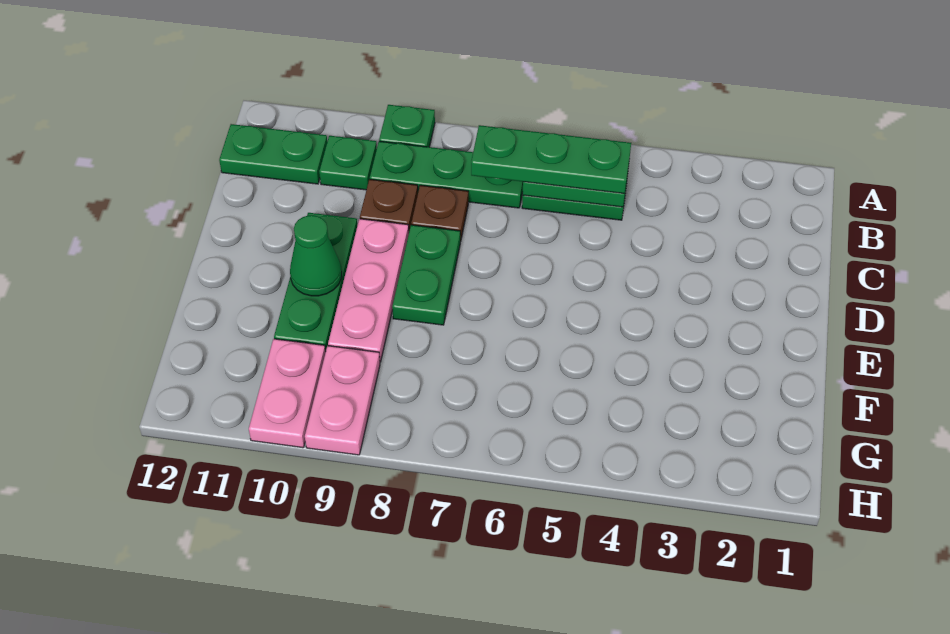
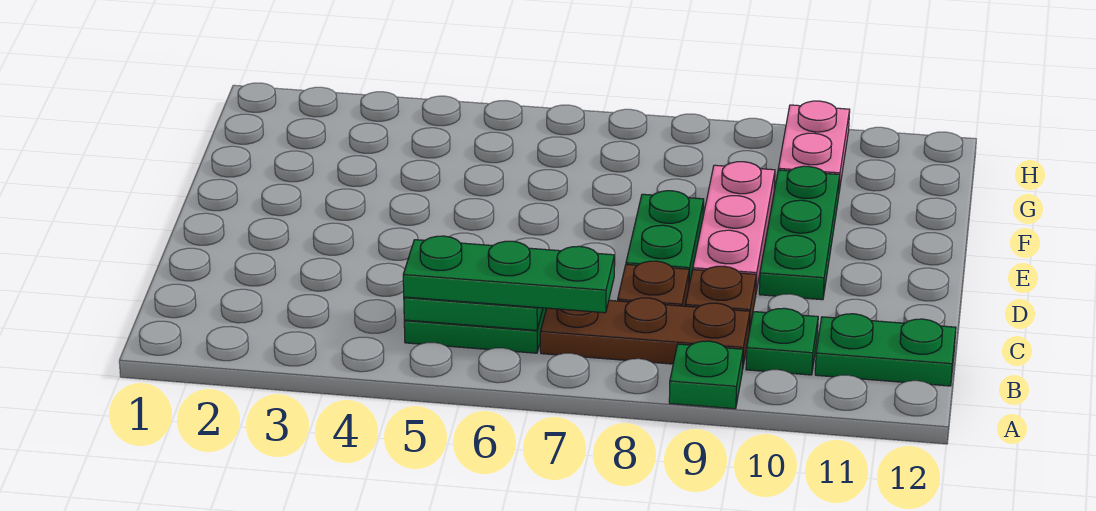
green plate B7:B9 level 1 -> brown plate B7:B9 level 1
green cone E10 level 2 -> none
pink plate G9:H9 level 1 -> none

